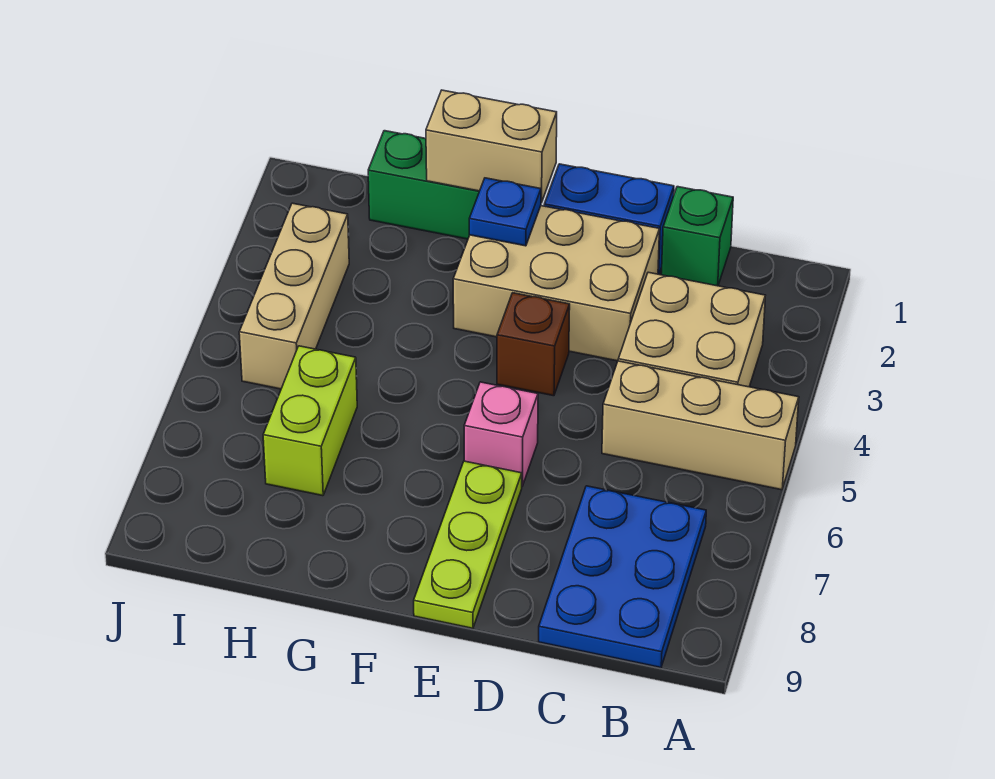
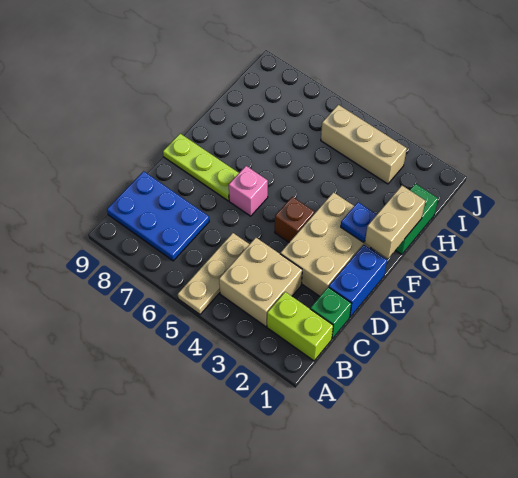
tan brick A5:C5 level 1 -> tan plate A5:C5 level 1
lime brick H6:H7 level 1 -> lime brick B1:B2 level 1

